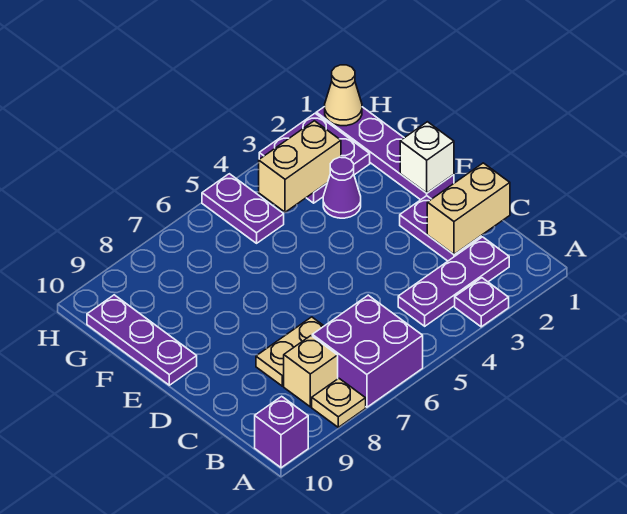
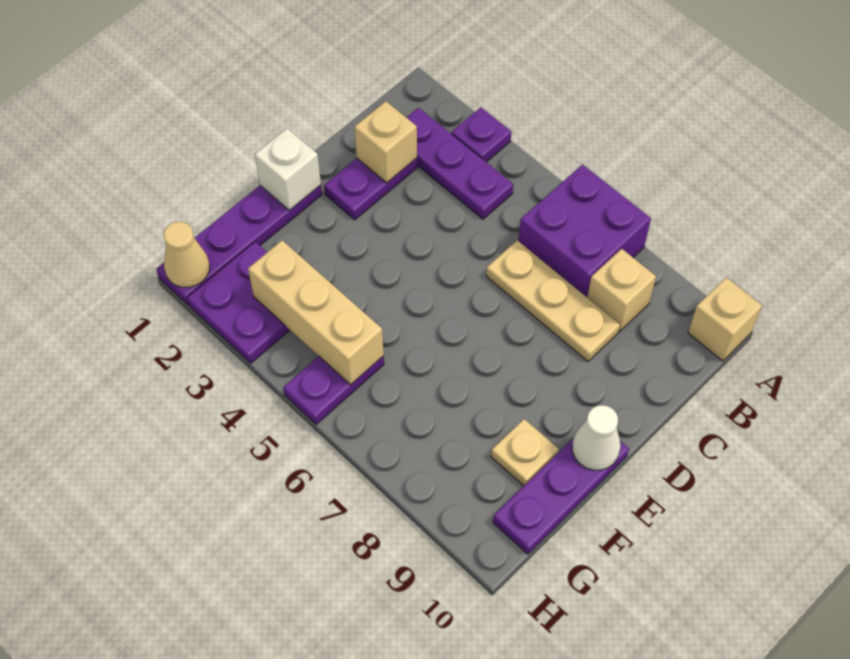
tan plate A8 level 1 -> tan plate F9 level 1
purple brick A10 level 1 -> tan brick A10 level 1
tan brick C1:C2 level 2 -> tan brick C2 level 2
tan plate C7:C8 level 1 -> tan plate C6:C8 level 1
none -> white cone E10 level 2
purple cone F3 level 1 -> none
tan brick G3:G4 level 2 -> tan brick G3:G5 level 2

